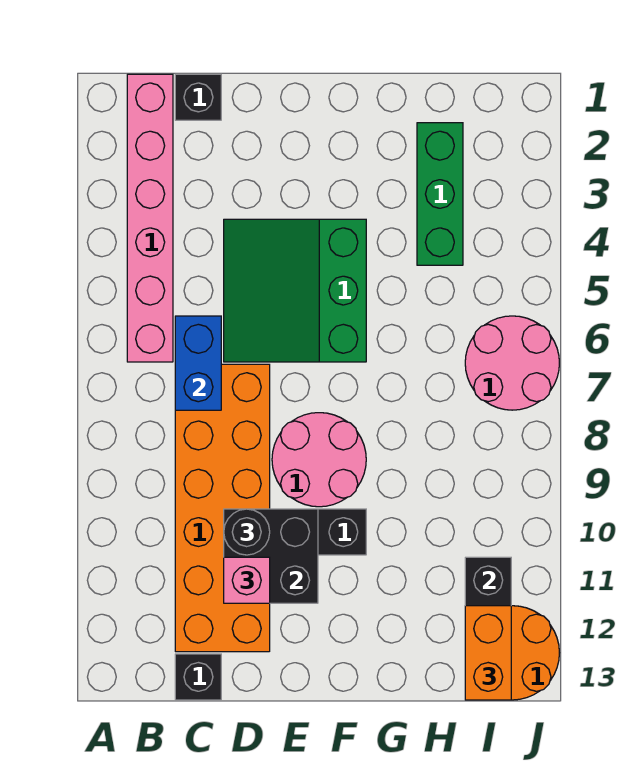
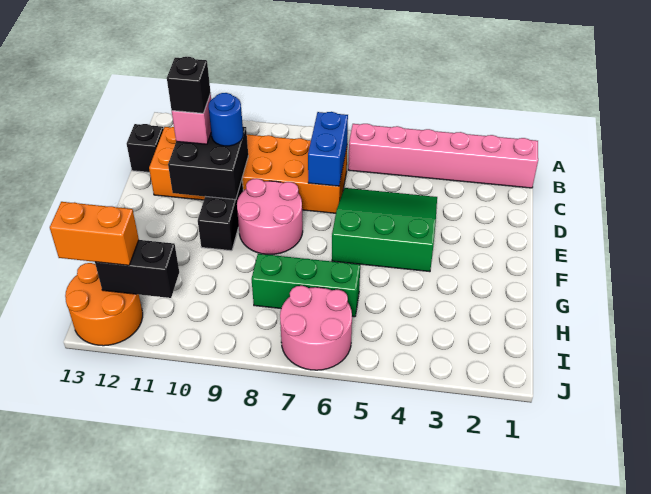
black brick C1 level 1 -> black brick D11 level 4
blue brick C6:C7 level 2 -> blue brick C7:D7 level 2
black round brick D10 level 3 -> blue round brick D10 level 3
green brick H2:H4 level 1 -> green brick H6:H8 level 1

